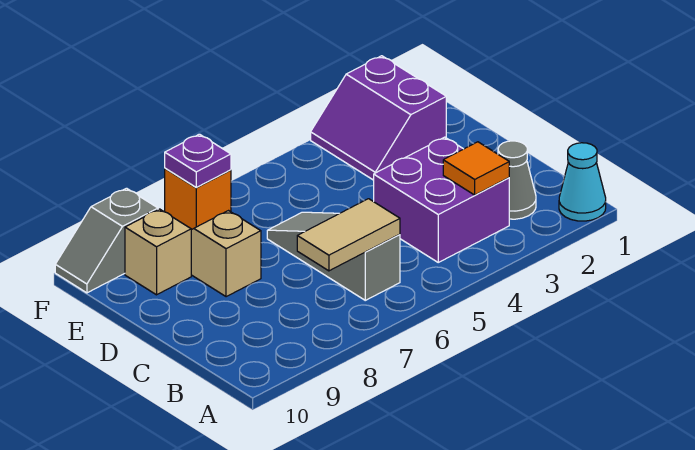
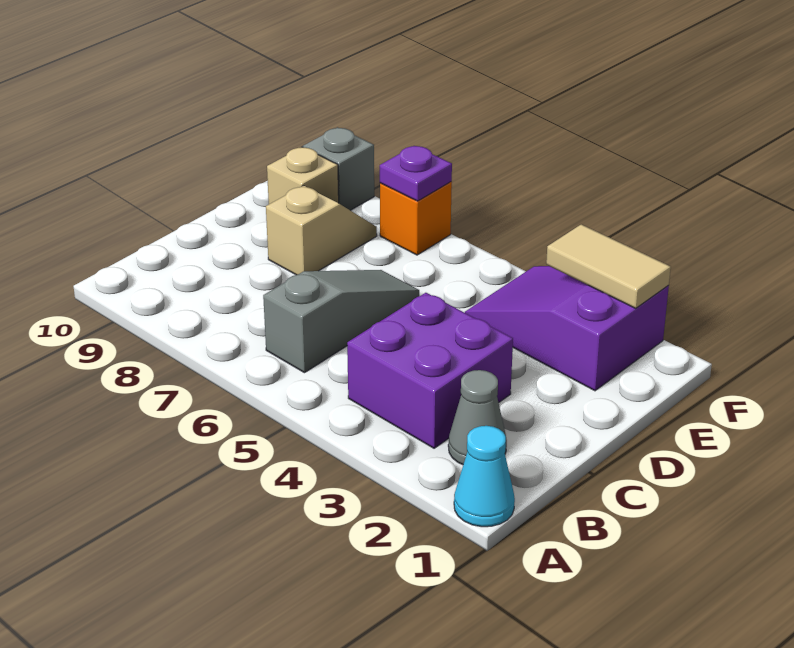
orange tile B3 level 2 -> none
tan tile B6:B7 level 2 -> tan tile F2:F3 level 2
purple slope E2:F3 level 1 top 2 -> purple slope E2:F4 level 1 top 2

